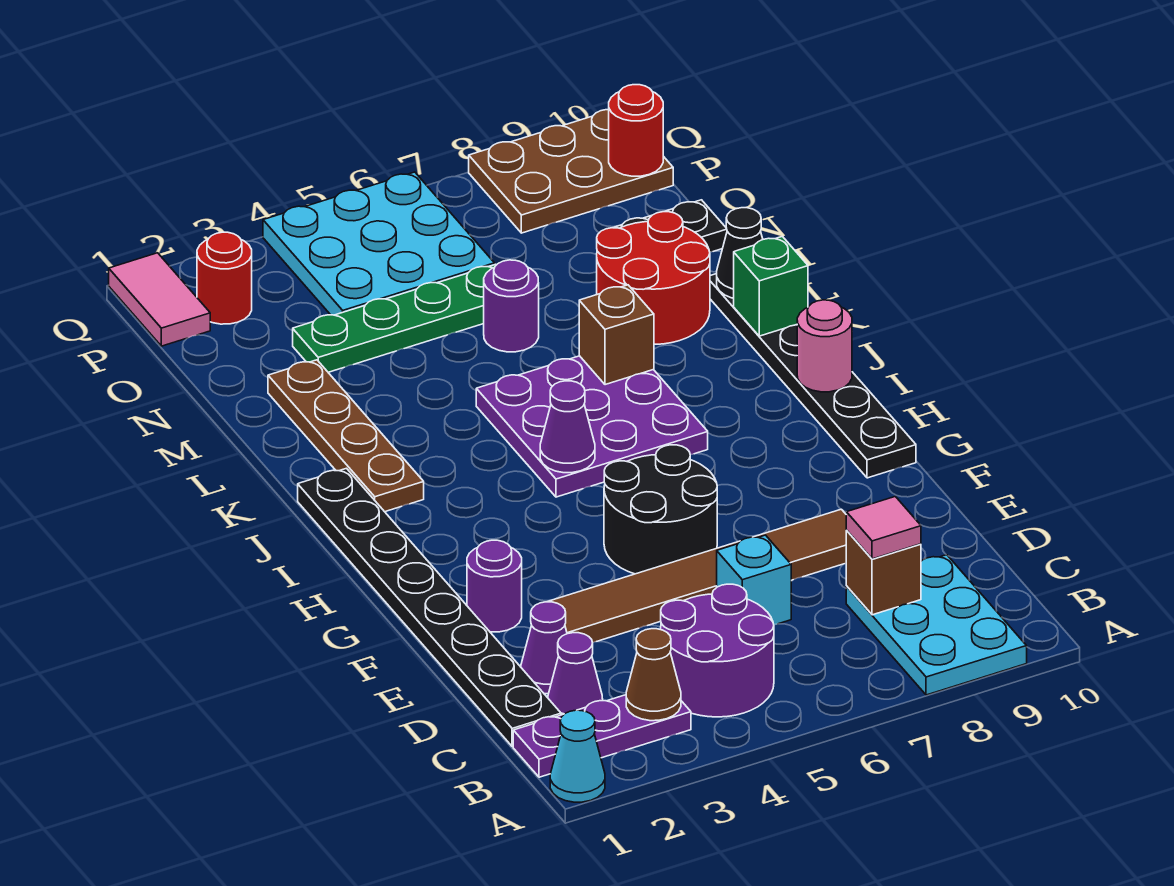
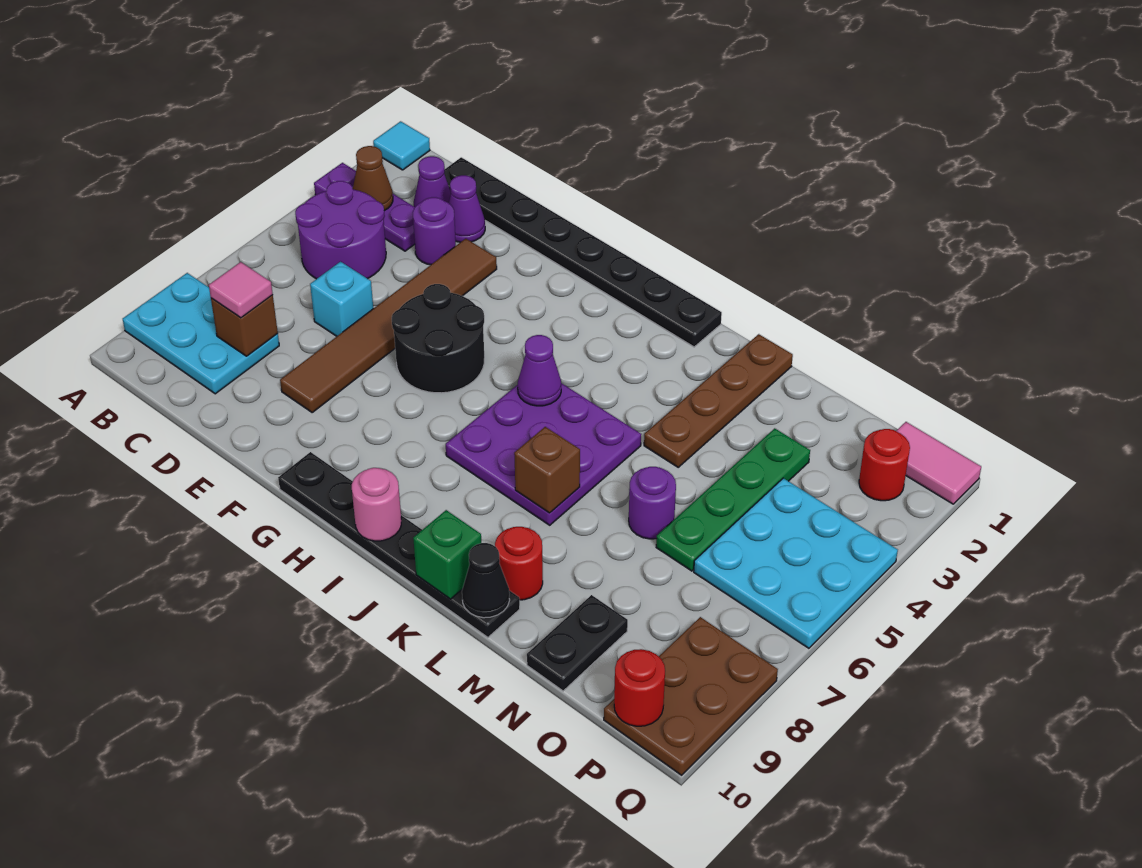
cyan cone A1 level 1 -> cyan tile A1 level 1
purple plate B1:B3 level 1 -> purple plate A3:C3 level 1
purple round brick F2 level 1 -> purple round brick D3 level 1
brown plate J2:M2 level 1 -> brown plate L1:L4 level 1
red round brick L8:M9 level 1 -> red round brick L9 level 1

